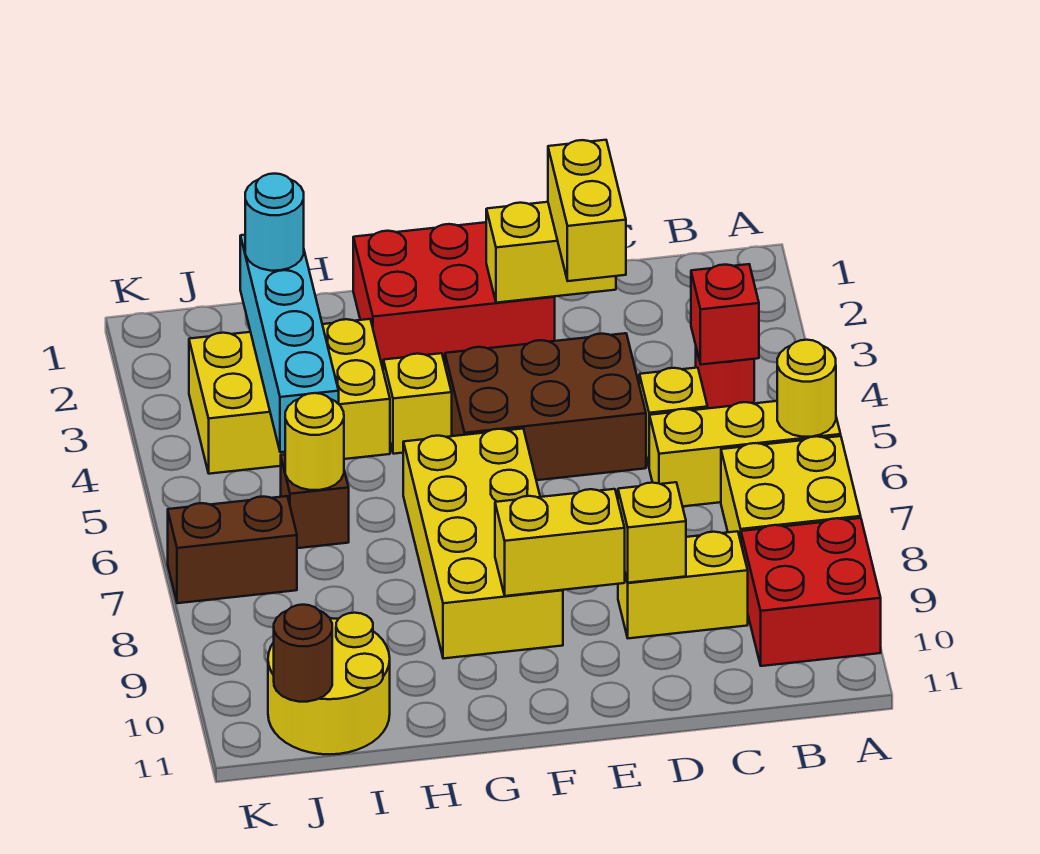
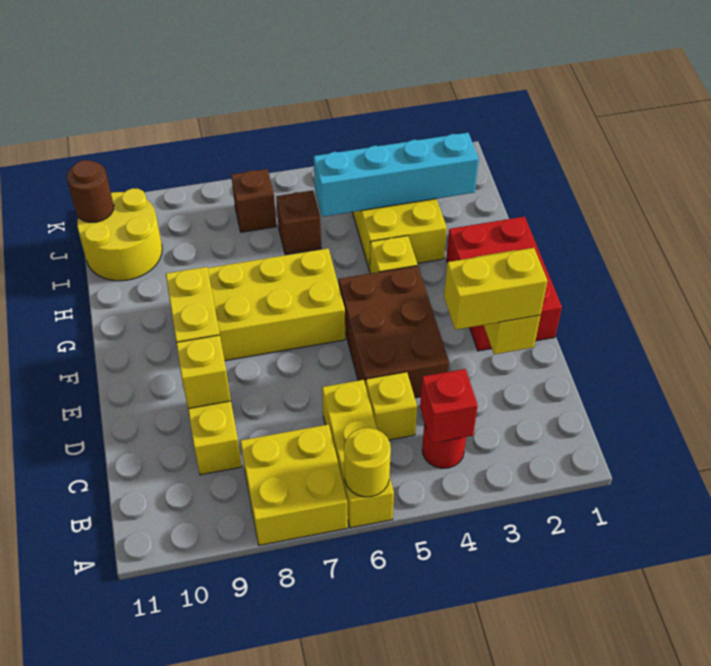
red brick A9:B10 level 1 -> none
cyan round brick I2 level 3 -> none
yellow round brick I6 level 2 -> none
brown brick J7:K7 level 1 -> brown brick J7 level 1

